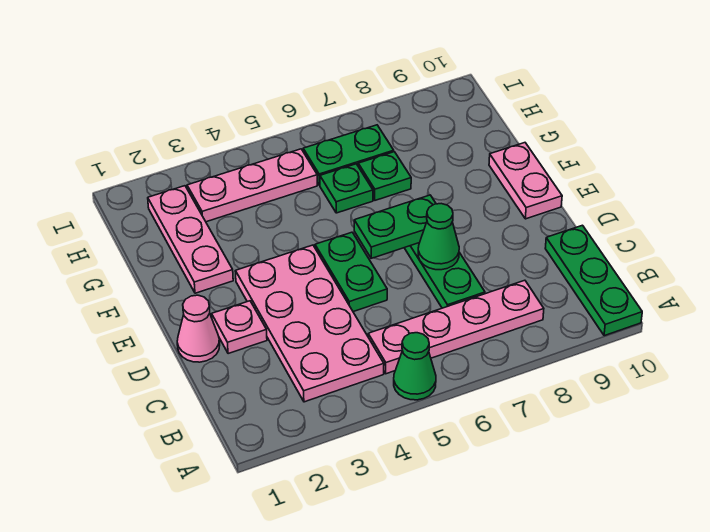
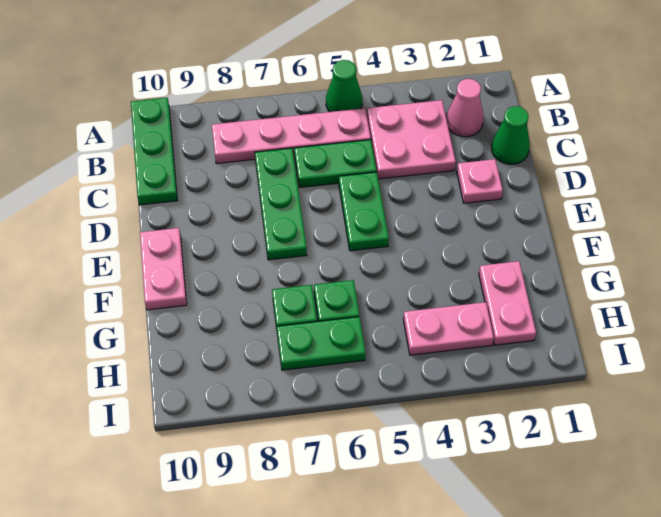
pink plate B3:E4 level 1 -> pink plate B3:C4 level 1
pink cone D1 level 1 -> pink cone B2 level 1
green cone D7 level 2 -> green cone C1 level 1
green plate E6:E7 level 2 -> green plate C5:C6 level 1
pink plate F2:H2 level 1 -> pink plate G2:H2 level 1
pink plate H3:H5 level 1 -> pink plate H3:H4 level 1

